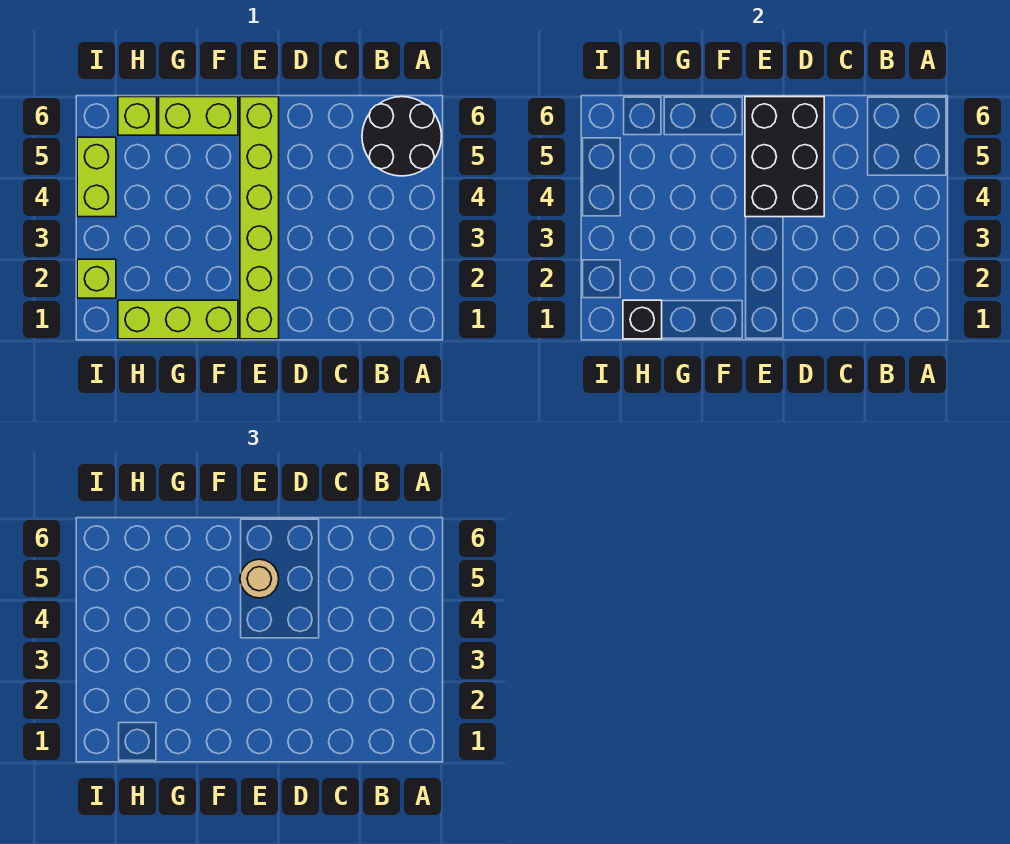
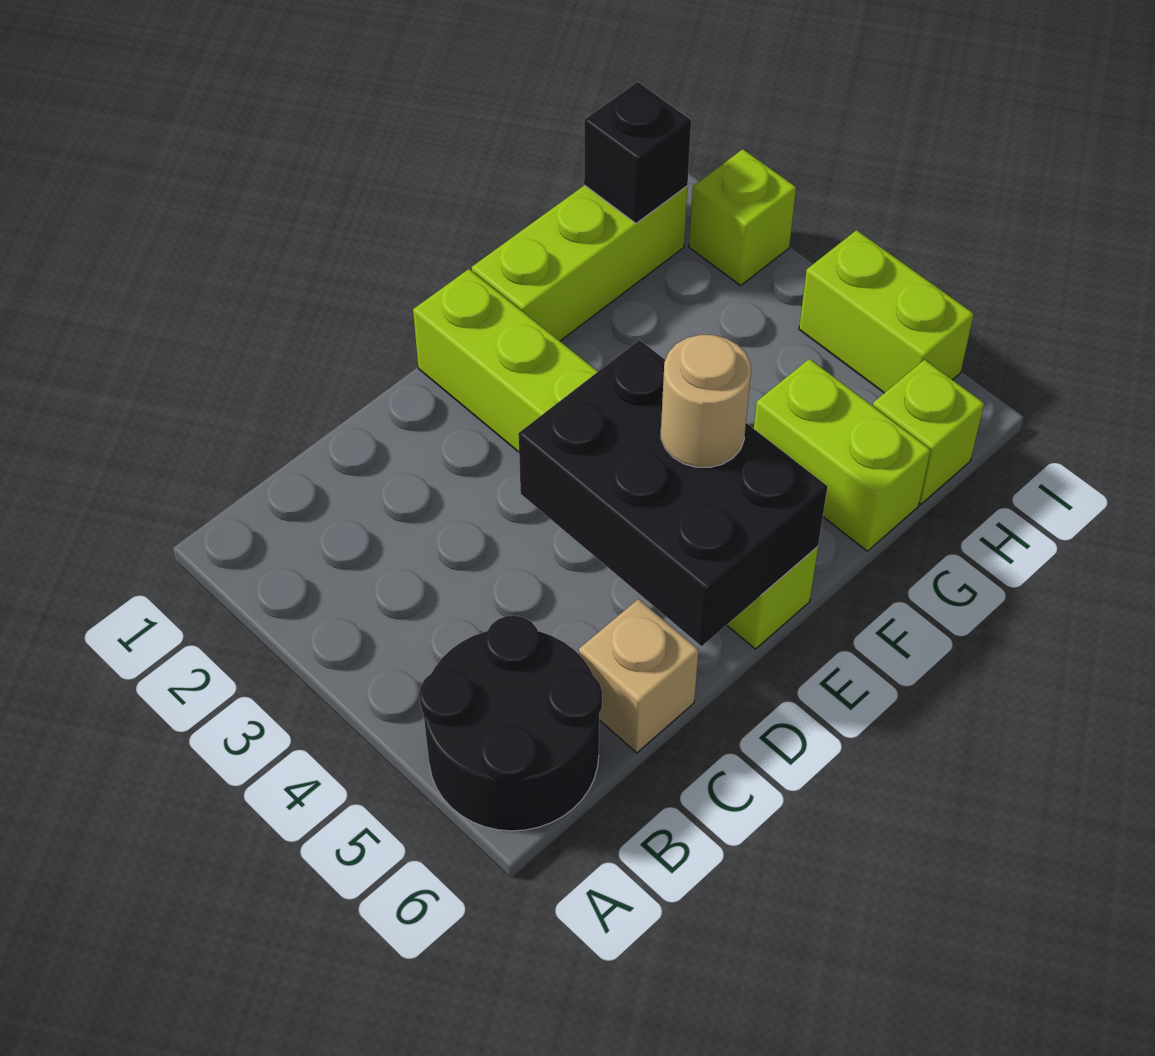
none -> tan brick C6 level 1
lime brick F6:G6 level 1 -> lime brick G5:G6 level 1

